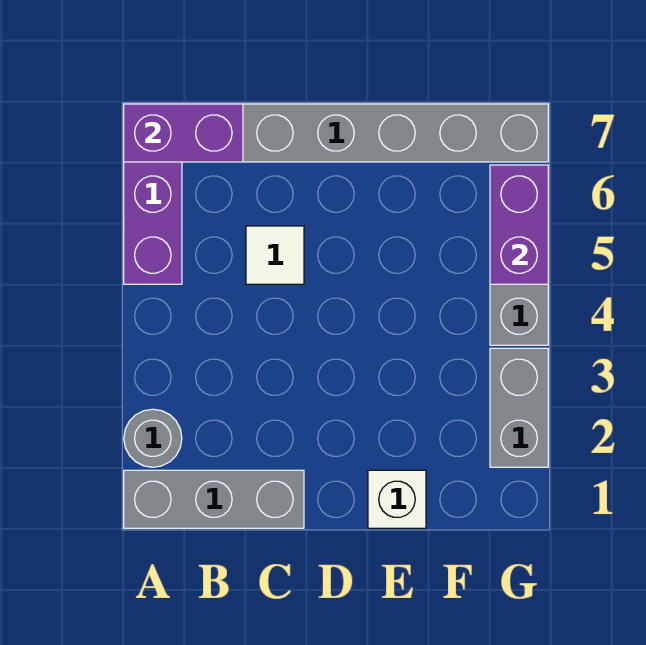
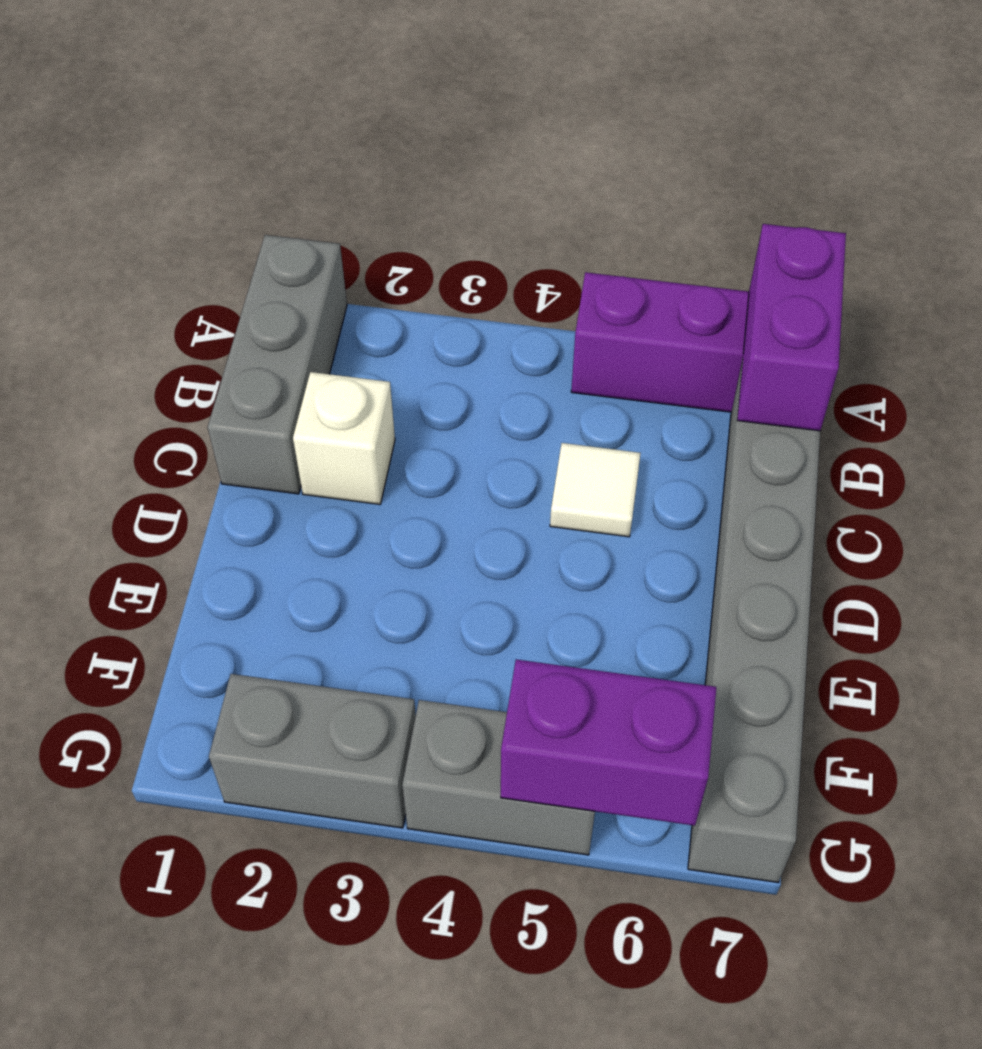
grey round brick A2 level 1 -> none
white brick E1 level 1 -> white brick C2 level 1

